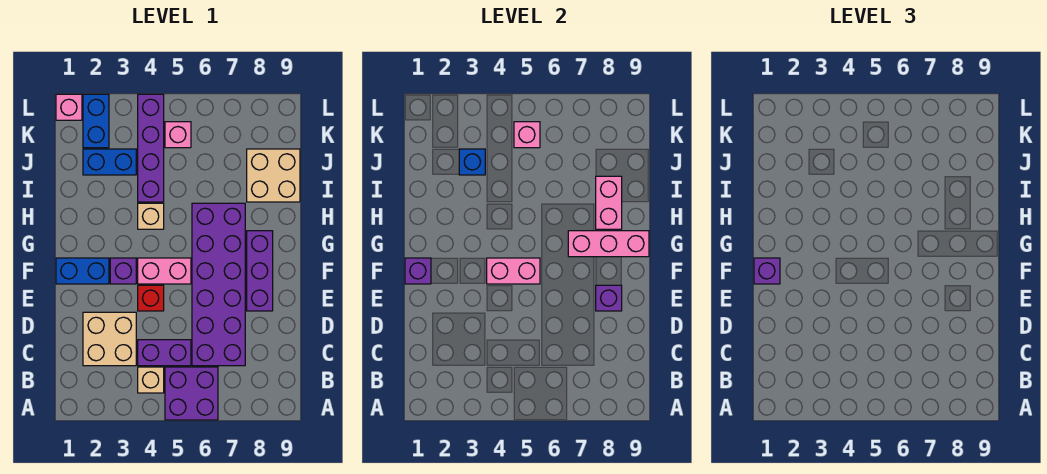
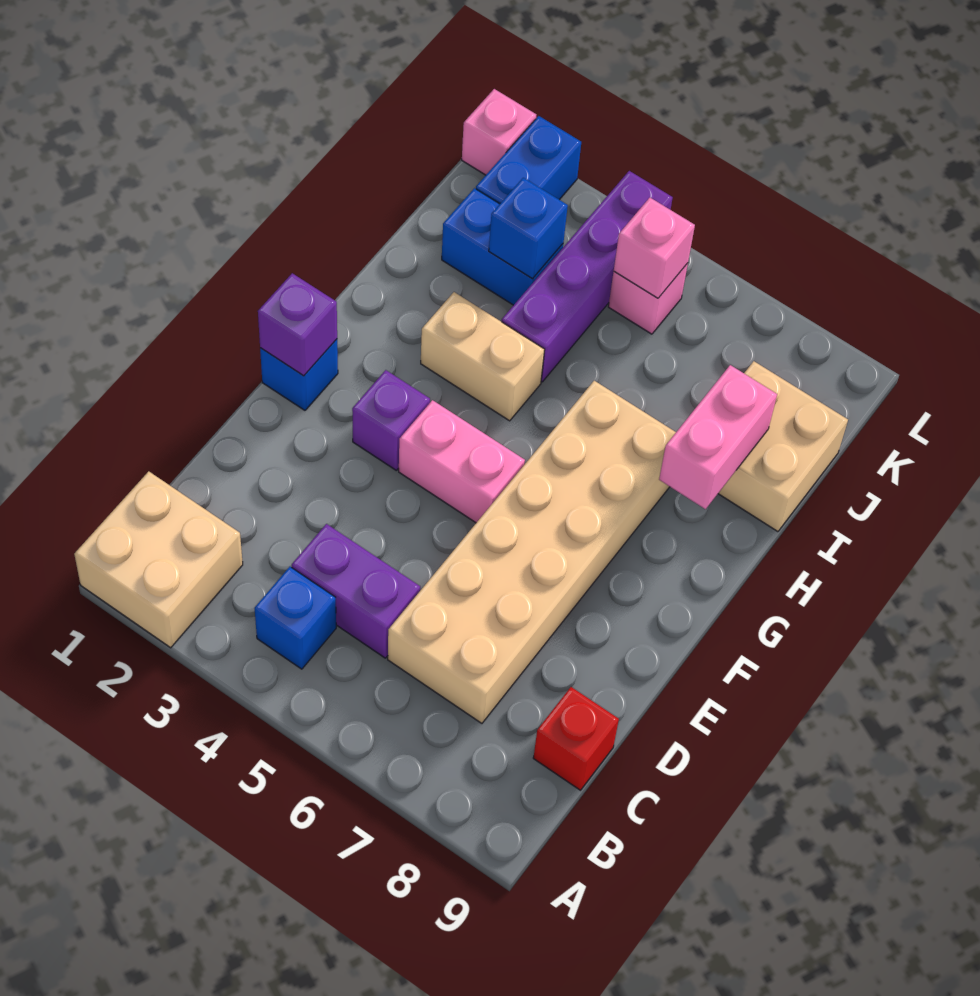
purple brick A5:B6 level 1 -> none
tan brick B4 level 1 -> blue brick B4 level 1
tan brick C2:D3 level 1 -> tan brick A1:B2 level 1
purple brick C6:H7 level 1 -> tan brick C6:H7 level 1
red brick E4 level 1 -> red brick C9 level 1
purple brick E8:G8 level 1 -> none
purple brick E8 level 2 -> none
blue brick F1:F2 level 1 -> blue brick F1 level 1
purple brick F1 level 3 -> none
pink brick F4:F5 level 2 -> none
pink brick G7:G9 level 2 -> none
tan brick H4 level 1 -> tan brick H3:H4 level 1

